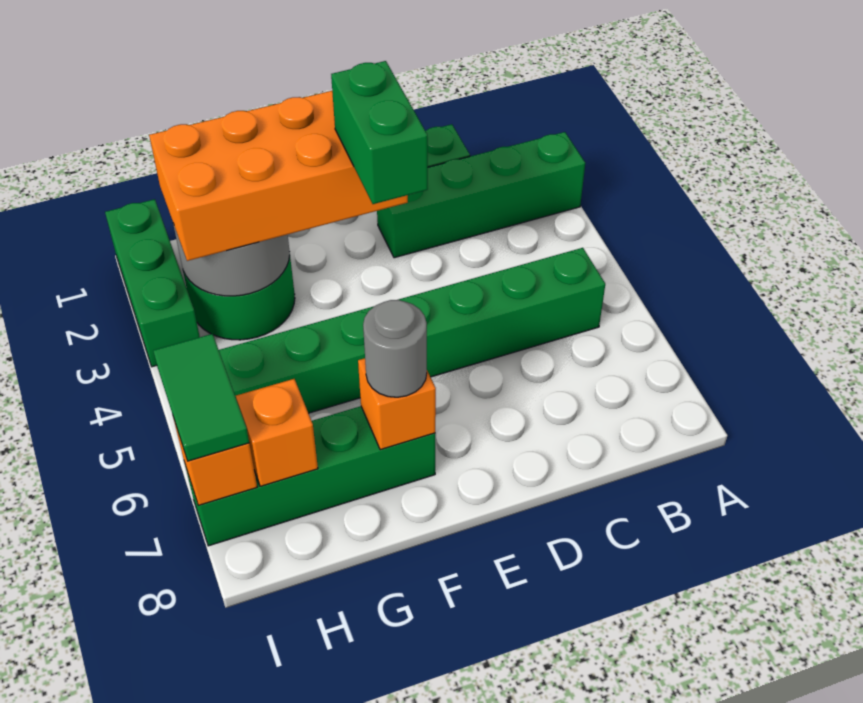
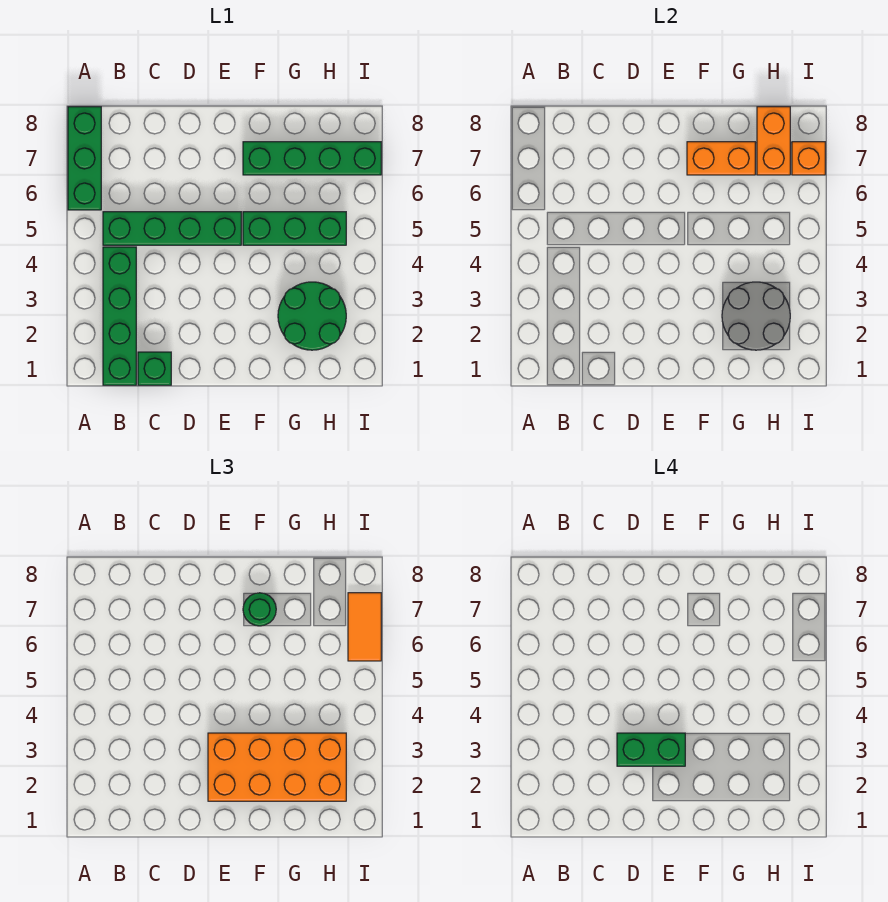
green brick A2:D2 level 1 -> green brick B1:B4 level 1
green brick E3:E4 level 4 -> green brick D3:E3 level 4
orange brick F7 level 2 -> orange brick F7:G7 level 2
grey round brick F7 level 3 -> green round brick F7 level 3
orange brick H7 level 2 -> orange brick H7:H8 level 2
green brick I1:I3 level 1 -> green brick A6:A8 level 1
green tile I6:I7 level 3 -> orange tile I6:I7 level 3

